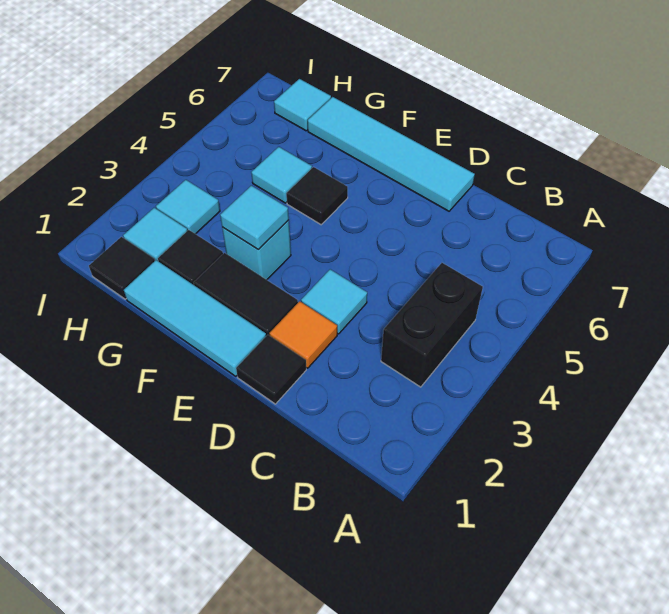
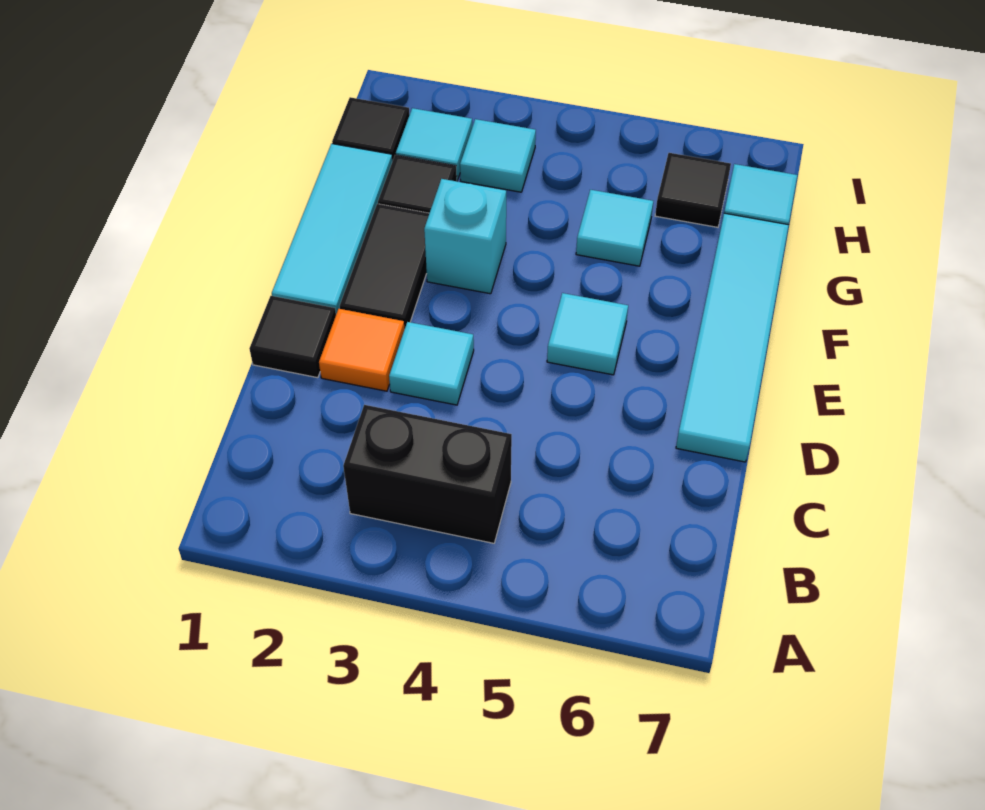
cyan tile F3 level 2 -> cyan tile E5 level 1
black tile F5 level 1 -> black tile H6 level 1

